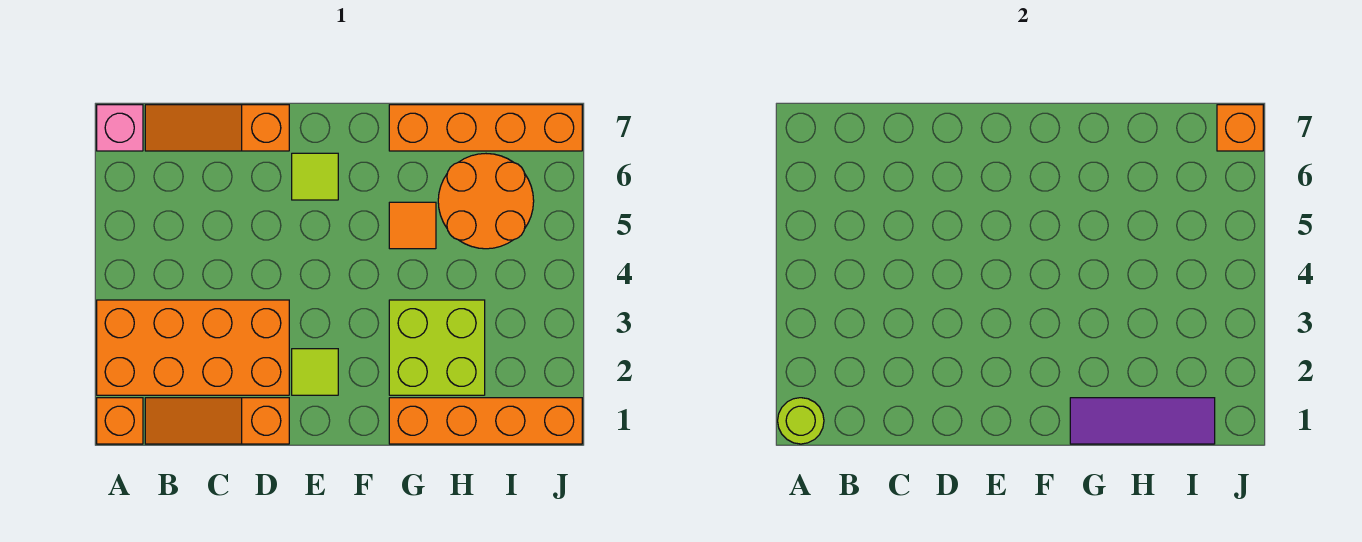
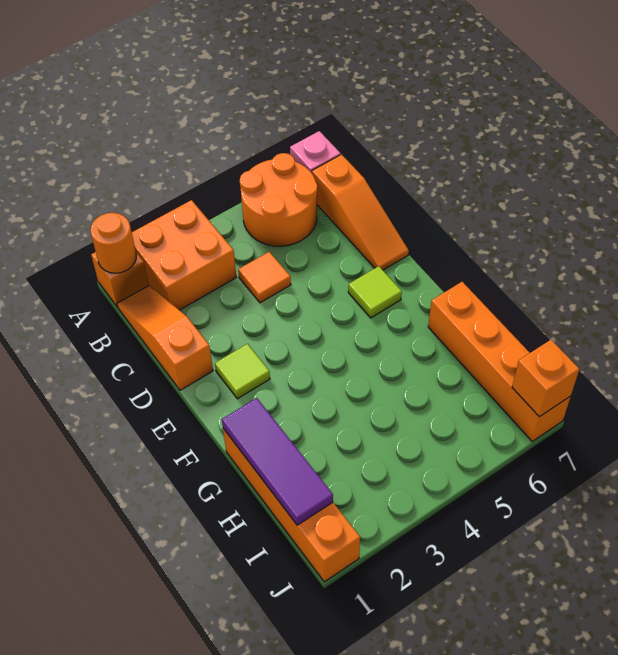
lime round brick A1 level 2 -> orange round brick A1 level 2
orange brick A2:D3 level 1 -> orange brick A2:B3 level 1
orange slope B7:D7 level 1 top D -> orange slope B7:D7 level 1 top B
lime brick G2:H3 level 1 -> none
orange tile G5 level 1 -> orange tile C4 level 1
orange round brick H5:I6 level 1 -> orange round brick A5:B6 level 1

